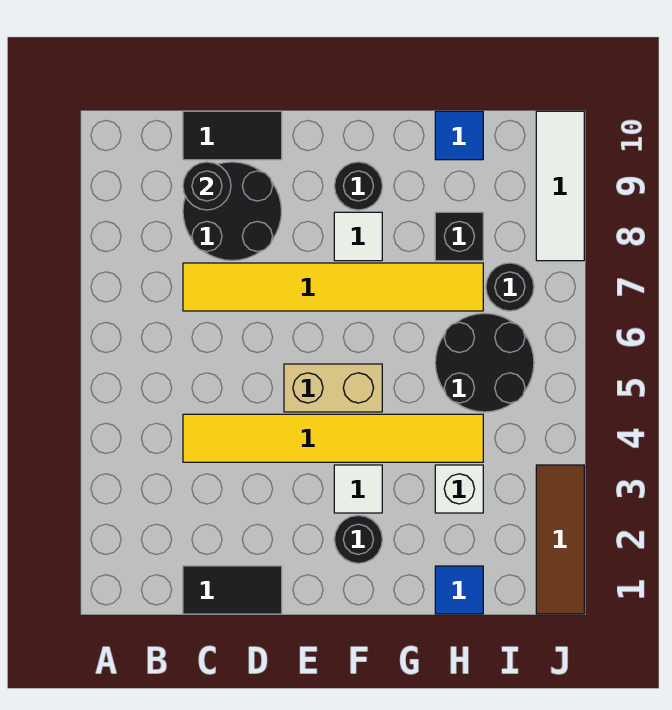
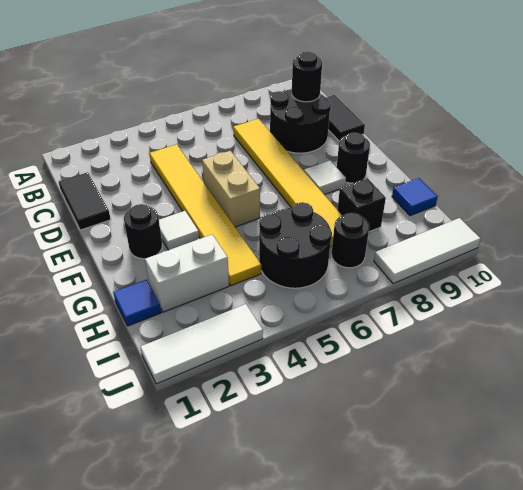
white brick H3 level 1 -> white brick H2:H3 level 1
brown tile J1:J3 level 1 -> white tile J1:J3 level 1

